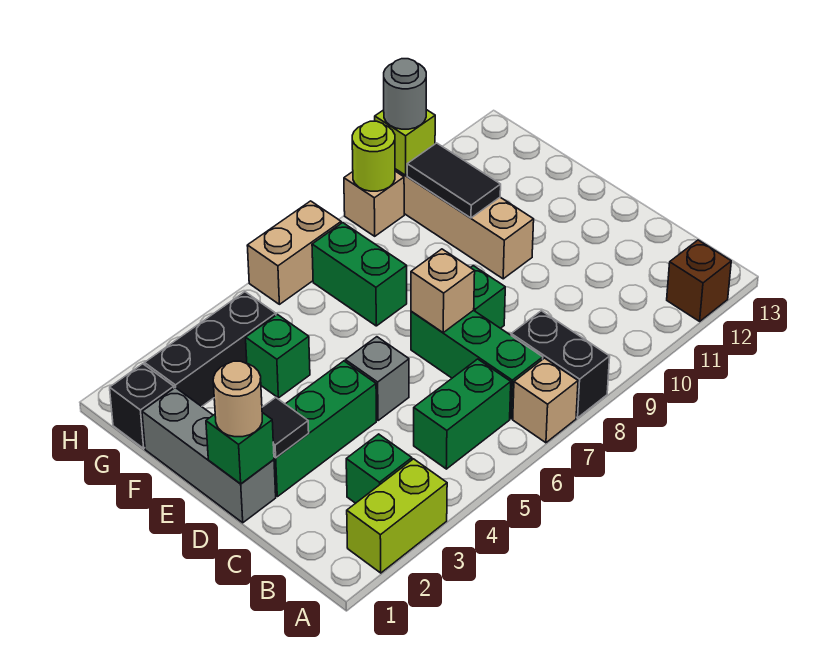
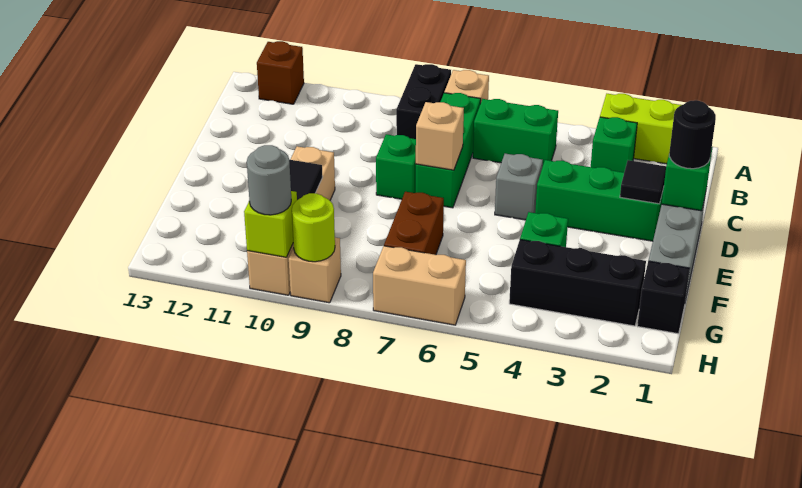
tan round brick D1 level 3 -> black round brick D1 level 3
green brick F7:G7 level 1 -> brown brick F7:G7 level 1

